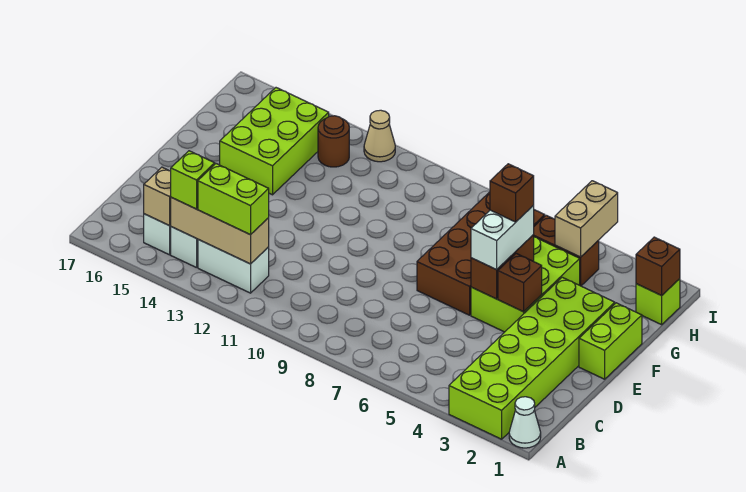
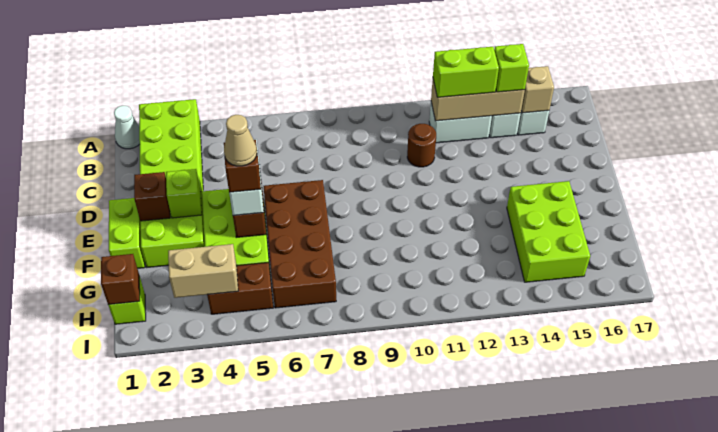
none -> lime brick E3 level 2
brown brick E4 level 2 -> brown brick E2 level 2
tan brick H4:I4 level 2 -> tan brick H3:H4 level 2
brown round brick H13 level 1 -> brown round brick C11 level 1
tan cone I12 level 1 -> tan cone F5 level 5

